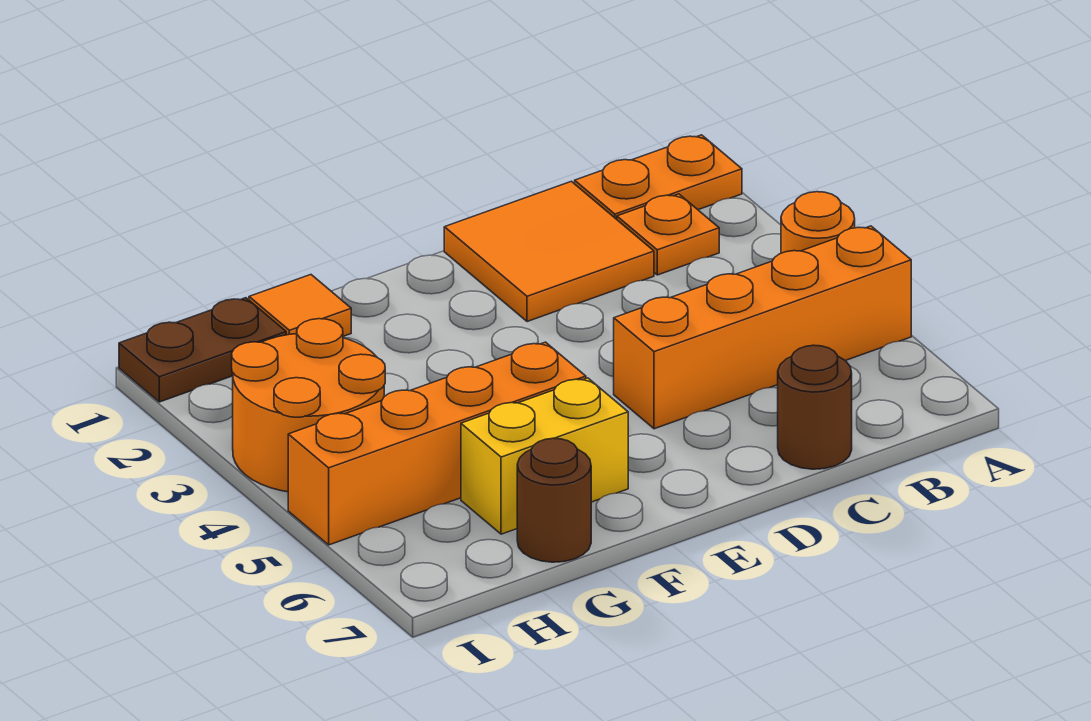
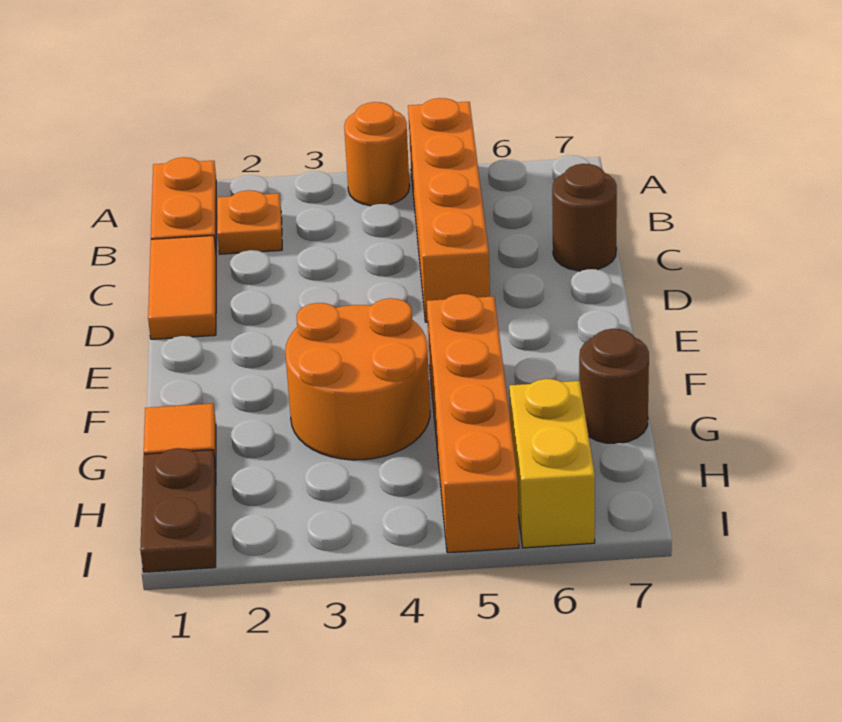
orange tile C1:D2 level 1 -> orange tile C1:D1 level 1
yellow brick F6:G6 level 1 -> yellow brick H6:I6 level 1
orange round brick H3:I4 level 1 -> orange round brick F3:G4 level 1

